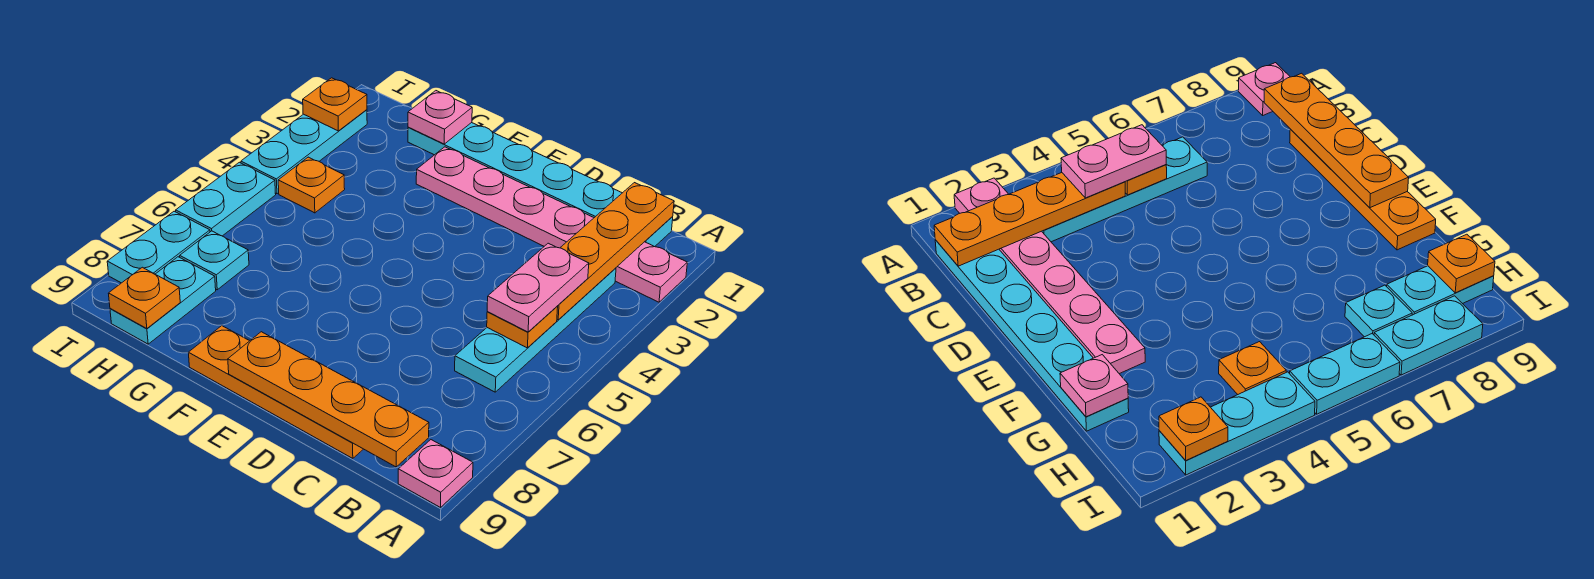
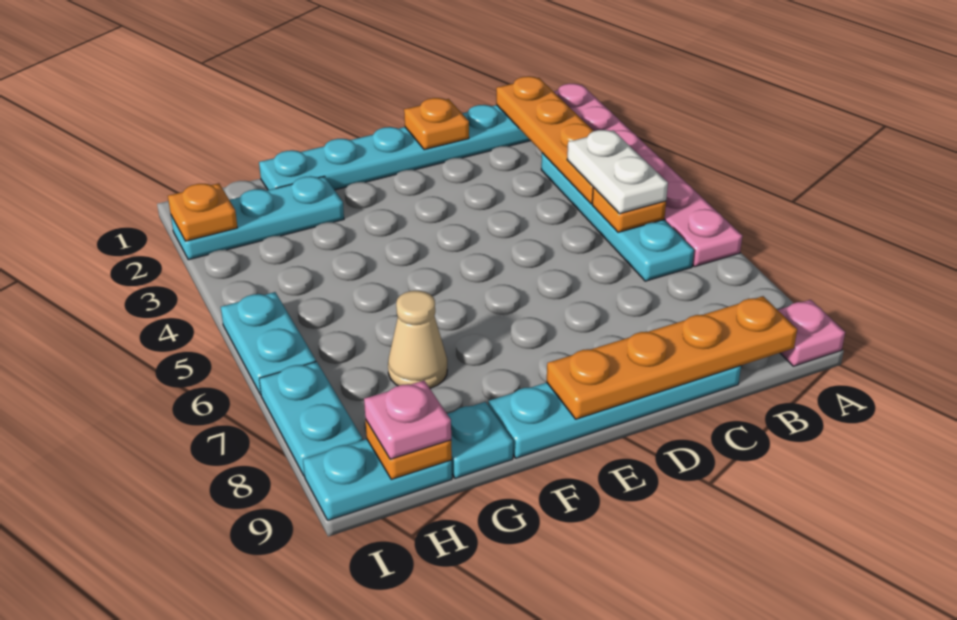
pink plate A2:F2 level 1 -> pink plate A1:A6 level 1
pink plate B4:B5 level 3 -> white plate B4:B5 level 3
orange plate C9:F9 level 1 -> cyan plate C9:F9 level 1
pink plate G1 level 2 -> pink plate H9 level 3
none -> tan cone G7 level 1
orange plate H4 level 1 -> orange plate D1 level 2
cyan plate H7 level 1 -> cyan plate G9 level 1
cyan plate H8:H9 level 1 -> cyan plate H9:I9 level 1
cyan plate I2:I4 level 1 -> cyan plate G2:I2 level 1

